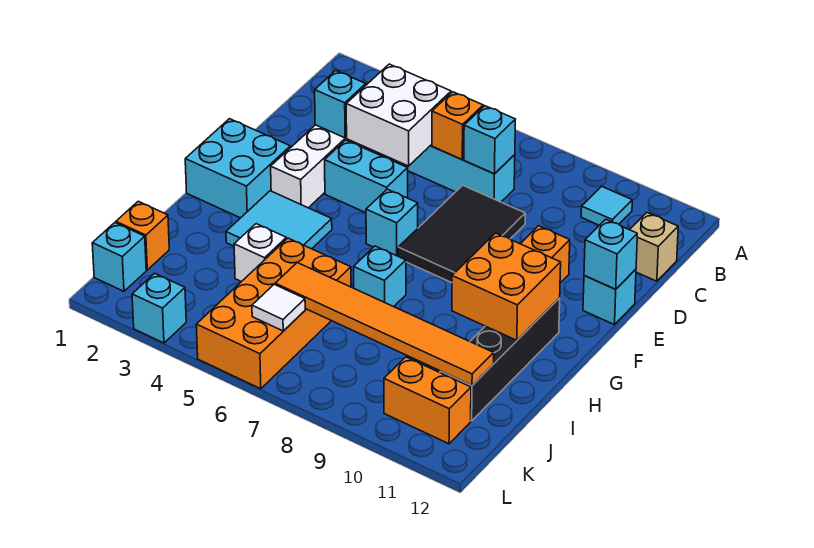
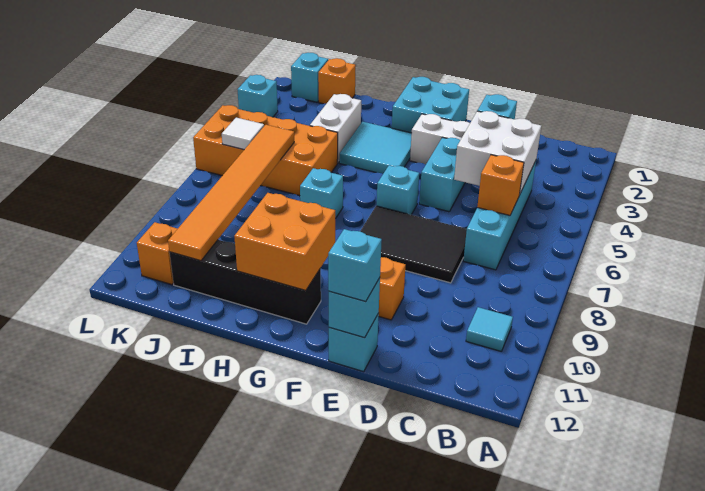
cyan brick C7 level 2 -> cyan brick E12 level 3
tan brick C12 level 1 -> none
white brick I4 level 1 -> white brick I3:I4 level 1
orange brick K10:K11 level 1 -> orange brick K11 level 1

